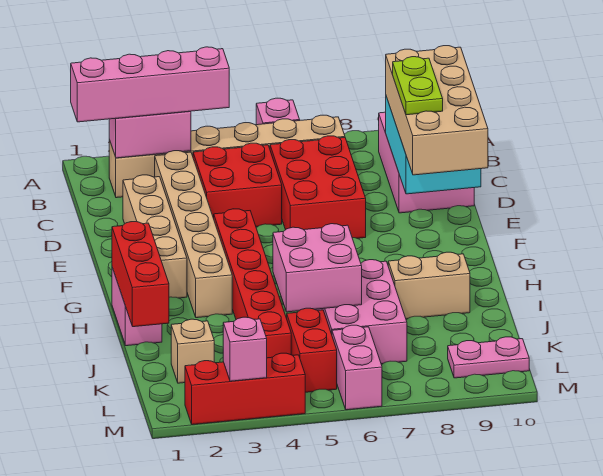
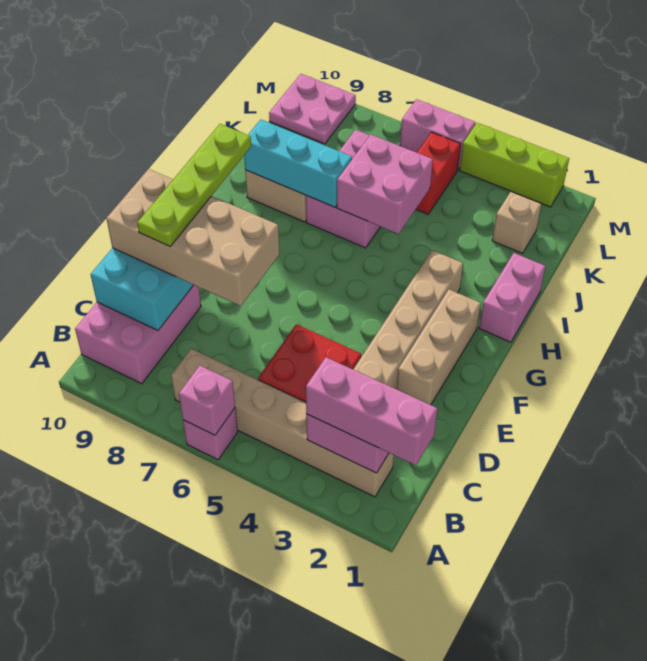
pink brick B1:B4 level 3 -> pink brick B1:B3 level 3
red brick C6:E7 level 1 -> none
tan brick C9:F10 level 3 -> tan brick D7:E10 level 3
tan brick D2:G2 level 1 -> tan brick E2:G2 level 1
lime plate D9:E9 level 4 -> lime plate D9:G9 level 4
red brick F4:K4 level 1 -> none
red brick H1:J1 level 2 -> none
none -> cyan brick I7:I9 level 2
pink brick L6:M6 level 1 -> pink brick M5:M6 level 1
pink plate L9:L10 level 1 -> pink plate L9:M10 level 1
red brick M2:M4 level 1 -> lime brick M2:M4 level 1
pink brick M3 level 2 -> pink brick A6 level 2

